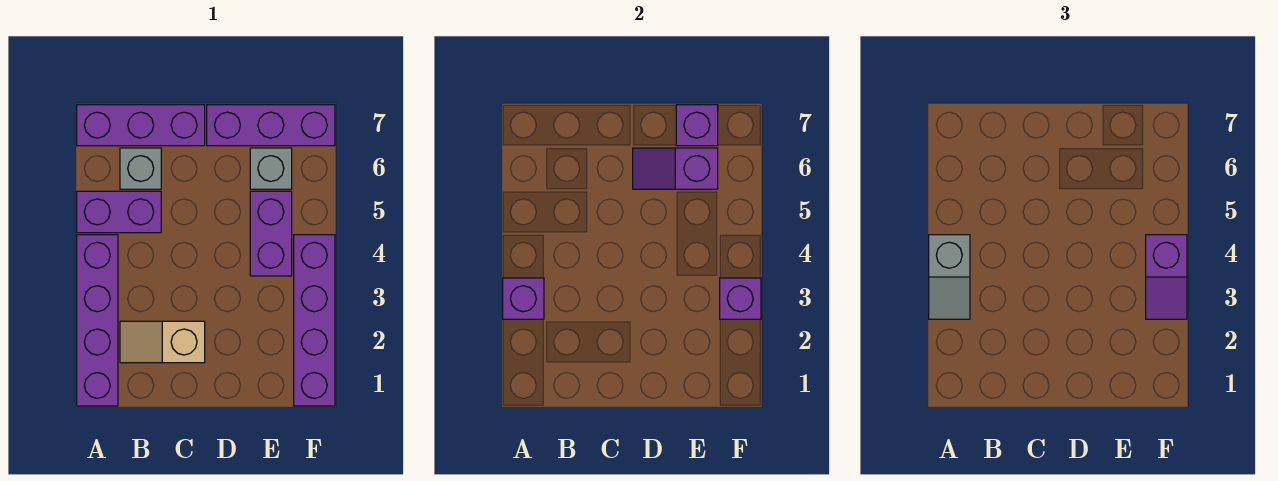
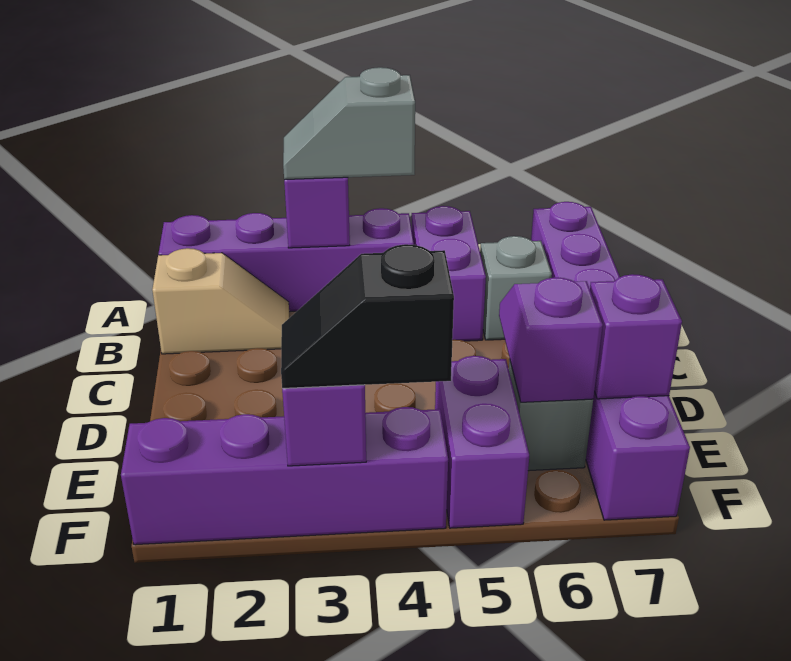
tan slope B2:C2 level 1 top C -> tan slope B1:B2 level 1 top 1
purple brick E4:E5 level 1 -> purple brick E5:F5 level 1
purple slope F3:F4 level 3 top 4 -> black slope F3:F4 level 3 top 4

